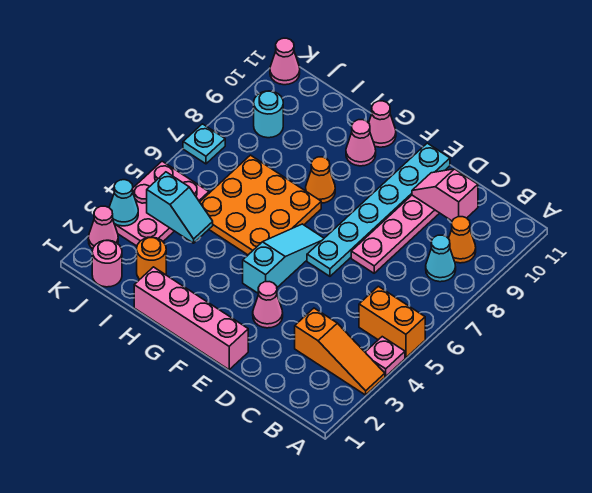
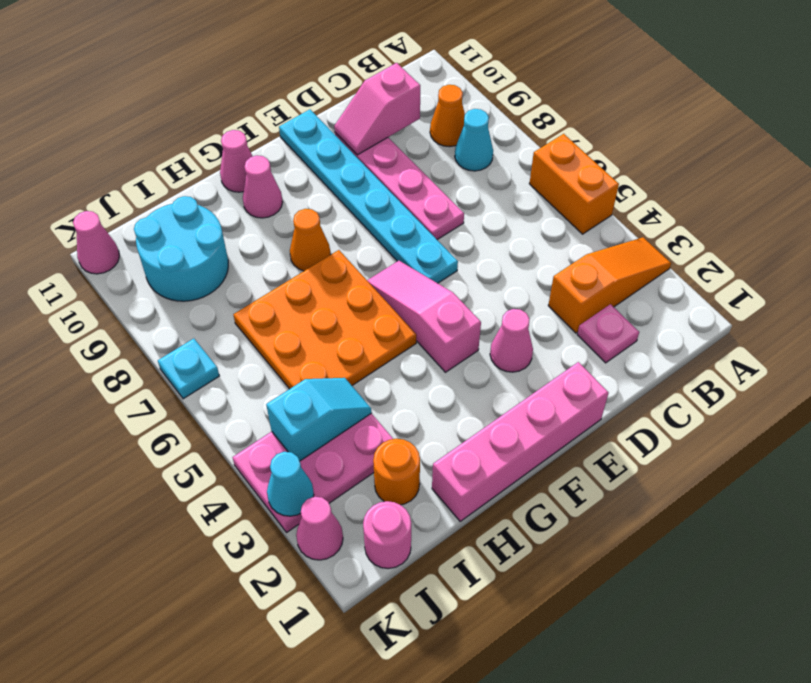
pink plate A4 level 1 -> pink plate C2 level 1
orange brick A5:B5 level 1 -> orange brick A5:A6 level 1
cyan slope F4:F6 level 1 top 4 -> pink slope F4:F6 level 1 top 4
pink plate J3:K5 level 1 -> pink plate I3:K4 level 1
cyan round brick J9 level 1 -> cyan round brick I9:J10 level 1

